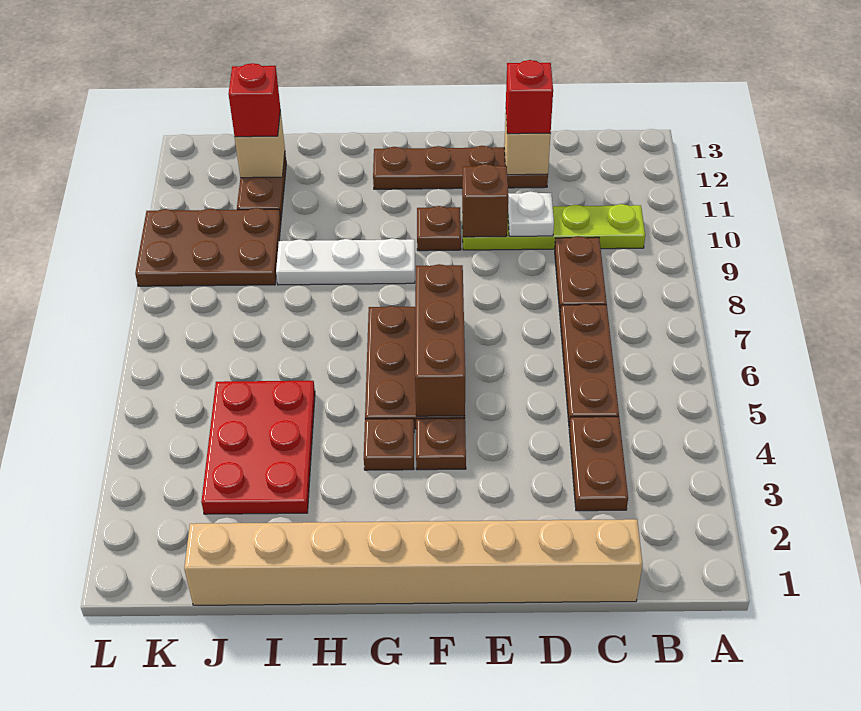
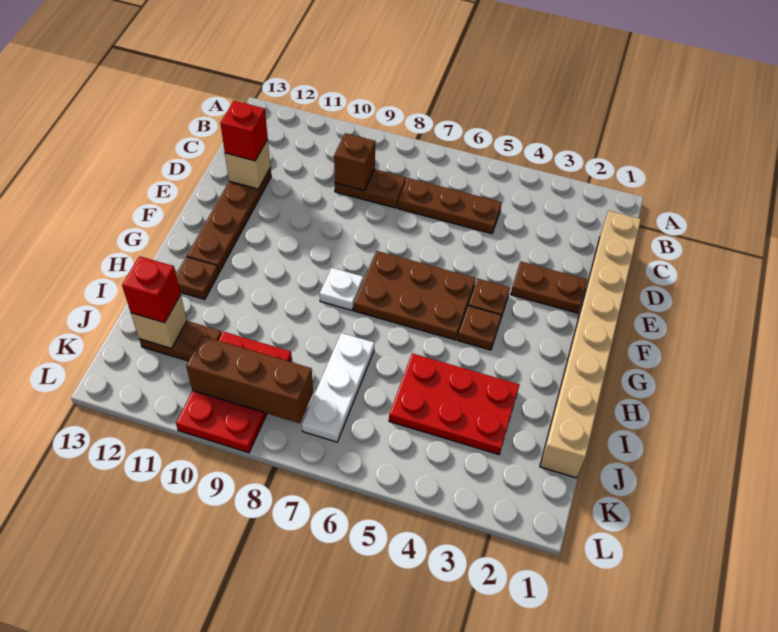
lime plate B10:E10 level 1 -> none
brown plate C3:C4 level 1 -> brown plate E2:E3 level 1
white plate D10 level 2 -> white plate G8 level 1
brown brick E10 level 2 -> brown brick C9 level 2
brown brick F5:F7 level 2 -> brown brick K8:K10 level 2
brown plate F10 level 1 -> brown plate H12 level 1
white plate G9:I9 level 1 -> white plate I7:K7 level 1
brown plate J9:L10 level 1 -> red plate J9:L10 level 1

